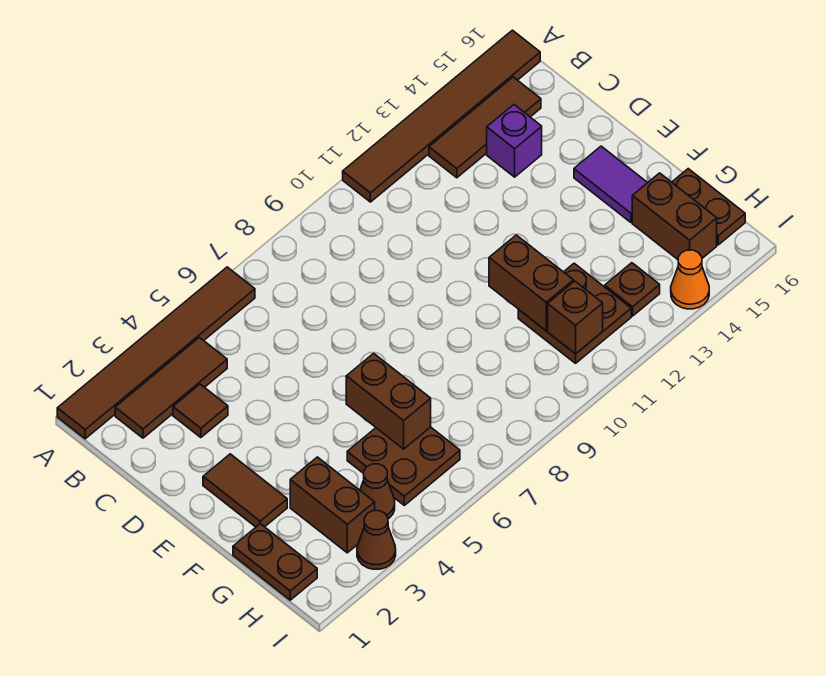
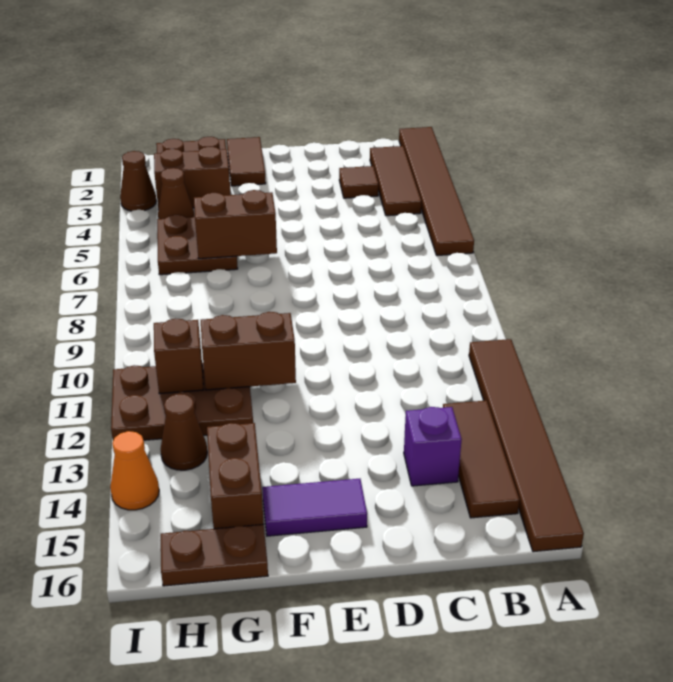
brown tile E2:F2 level 1 -> brown tile F1:F2 level 1
brown plate G11:H12 level 1 -> brown plate G11:I12 level 1
brown brick G15:H15 level 1 -> brown brick G14:G15 level 1
brown plate H13 level 1 -> brown cone H13 level 1

